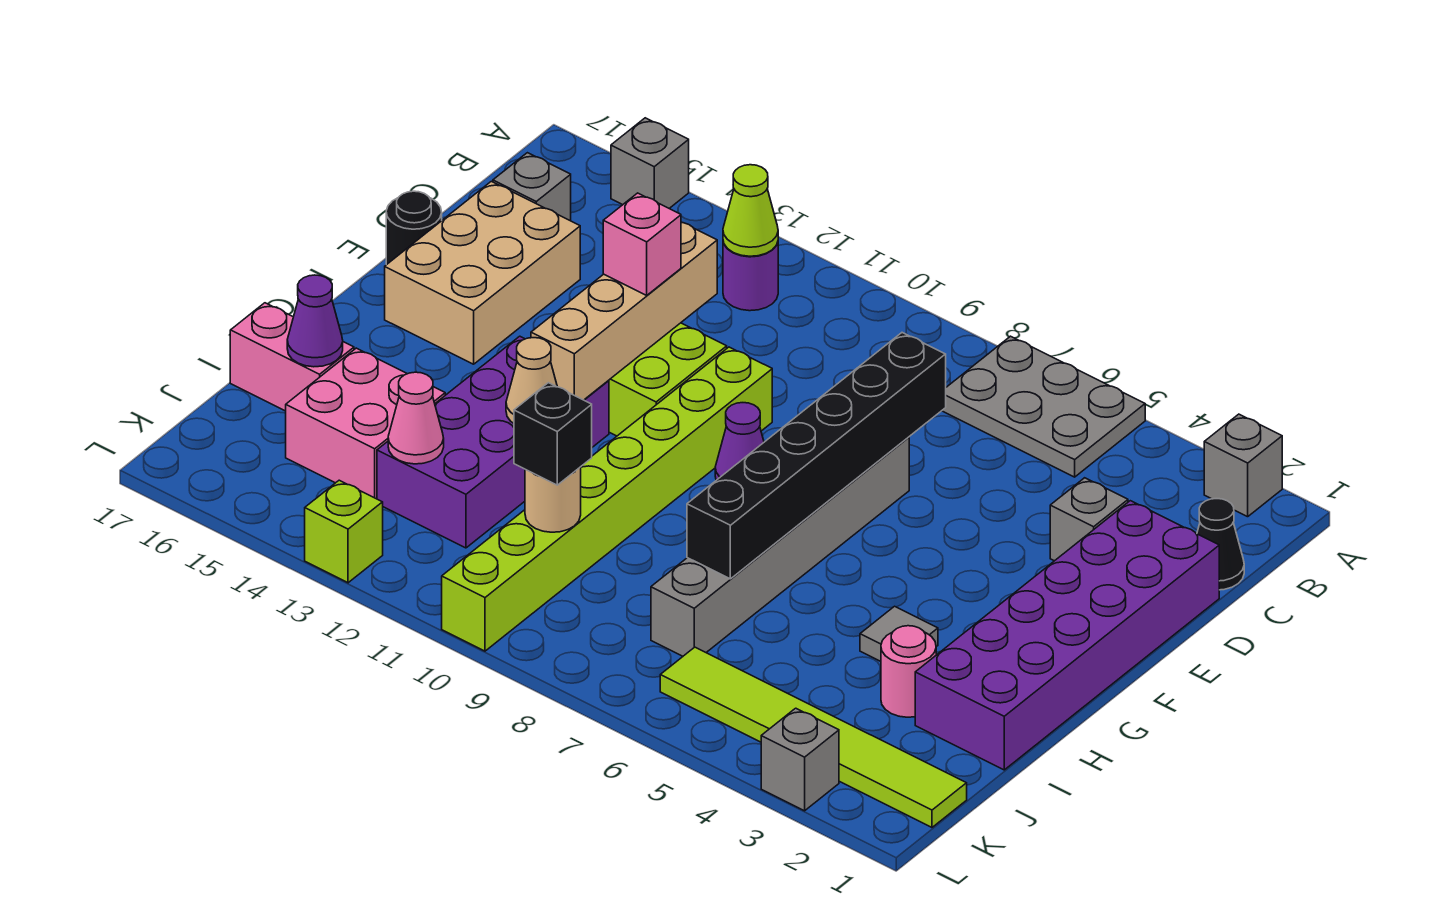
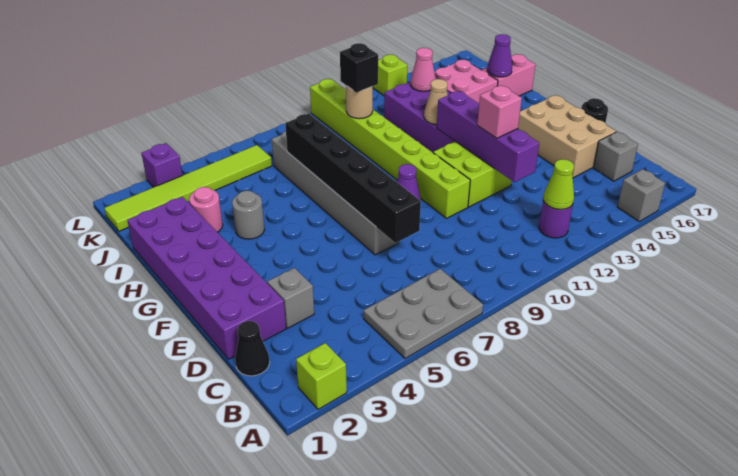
grey brick A2 level 1 -> lime brick A2 level 1
tan brick D12:G12 level 2 -> purple brick D12:G12 level 2
grey tile H4 level 1 -> grey round brick H4 level 1
grey brick L3 level 1 -> purple brick L3 level 1

